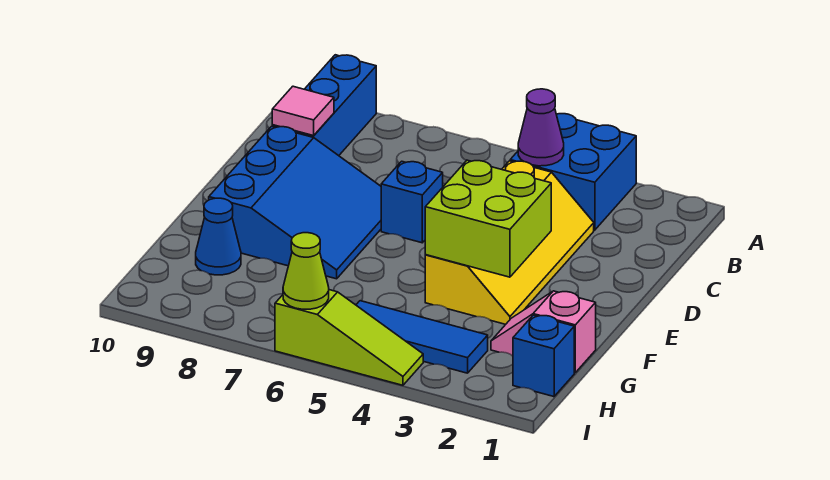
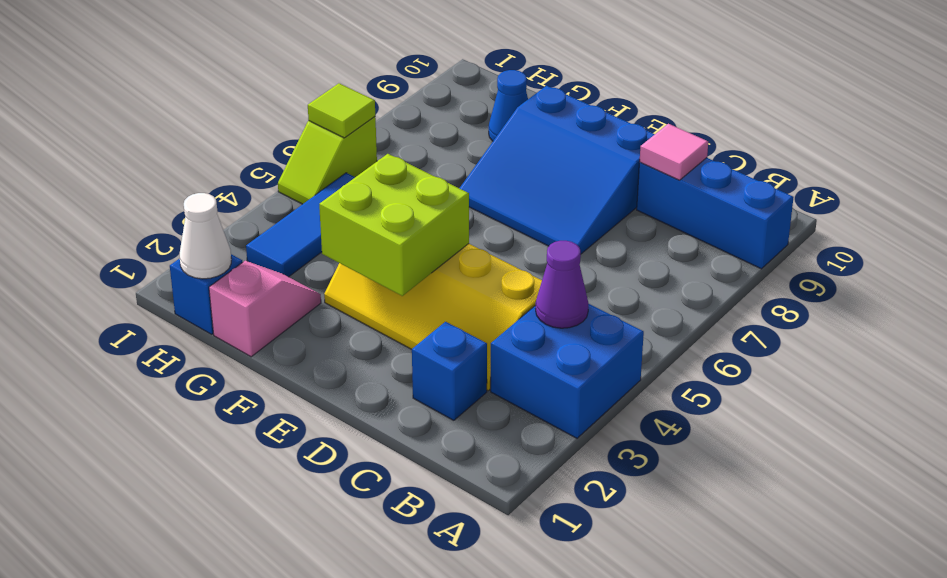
blue brick D6 level 1 -> blue brick C2 level 1
none -> white cone H1 level 2
lime slope I4:I6 level 1 top 6 -> lime slope I5:I6 level 1 top 6
lime cone I6 level 2 -> lime tile I6 level 2

